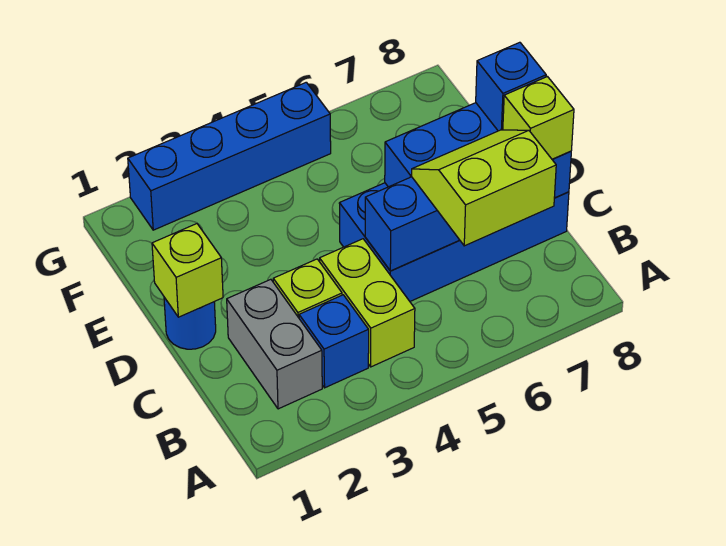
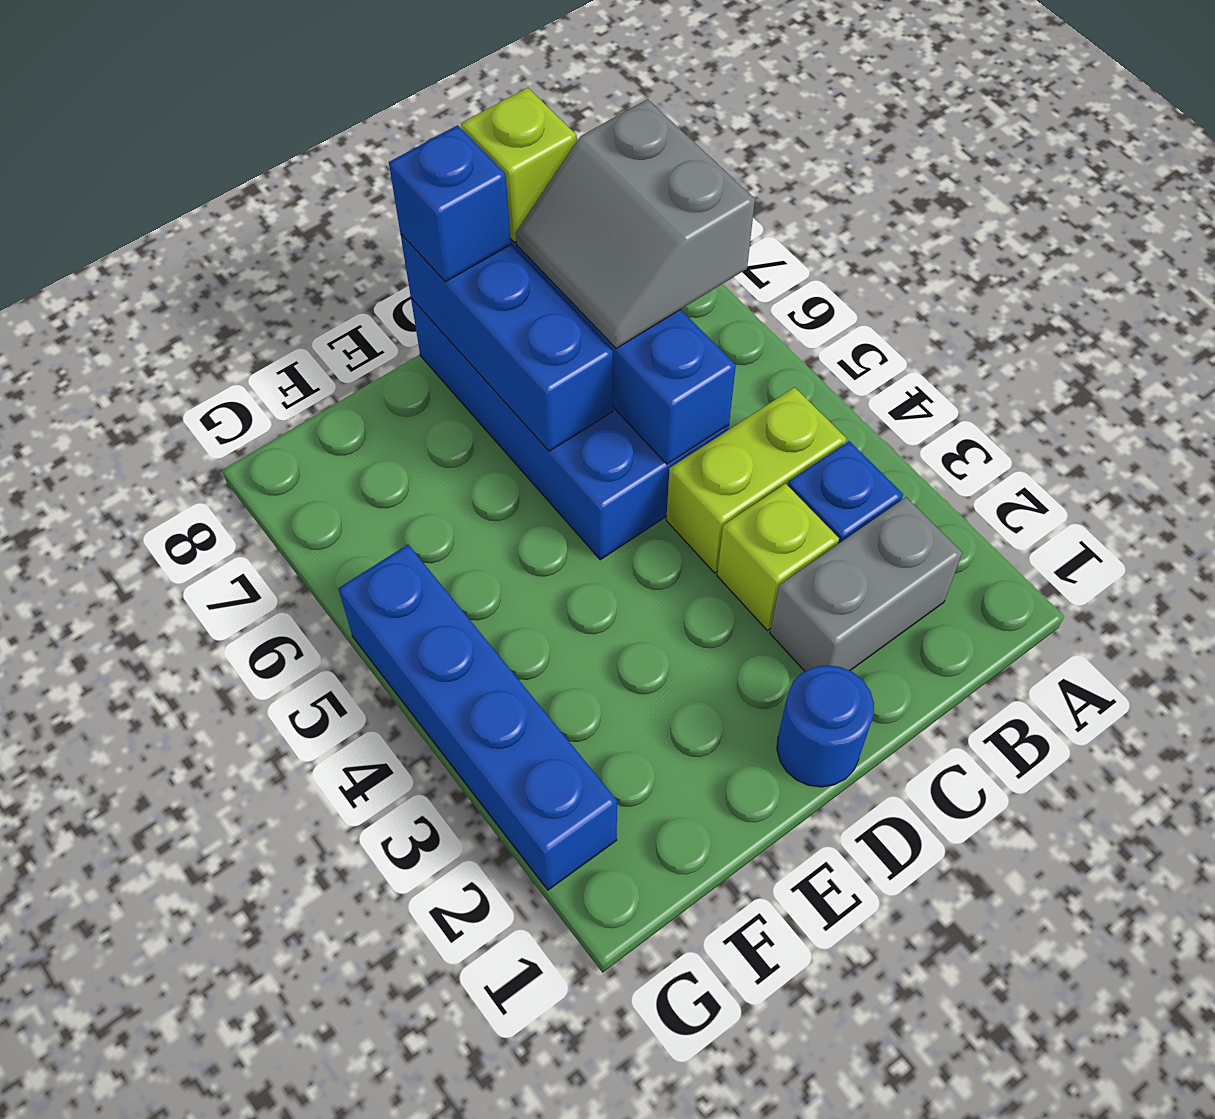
lime slope B6:C7 level 3 top B -> grey slope B6:C7 level 3 top B
lime brick D1 level 2 -> none

